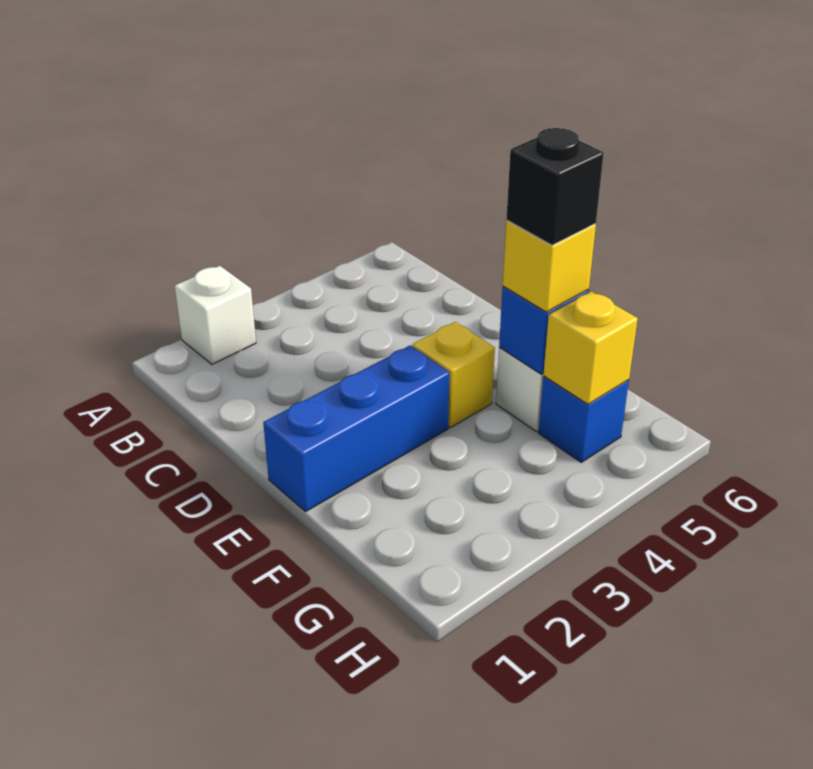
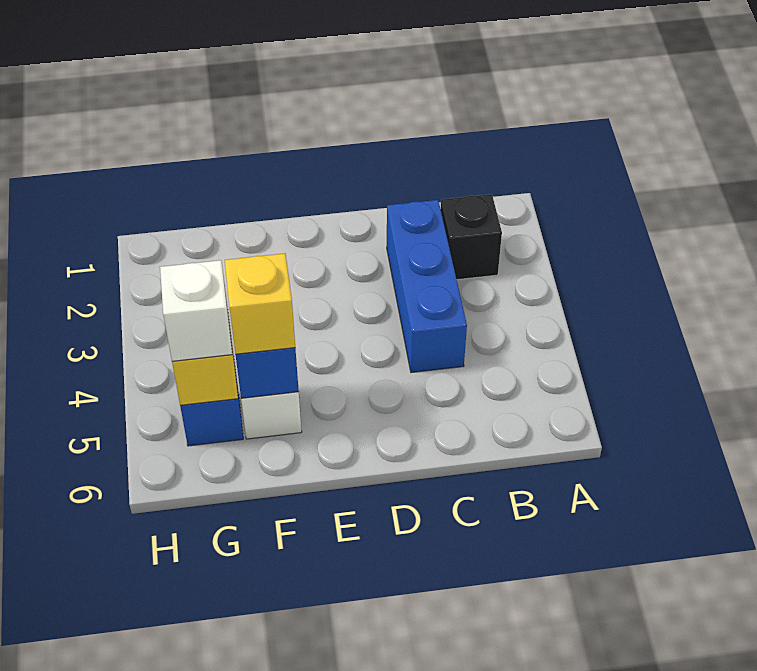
white brick A2 level 1 -> white brick G5 level 3
blue brick E1:E3 level 1 -> blue brick C2:C4 level 1
yellow brick E4 level 1 -> none
black brick F5 level 4 -> black brick B2 level 1

